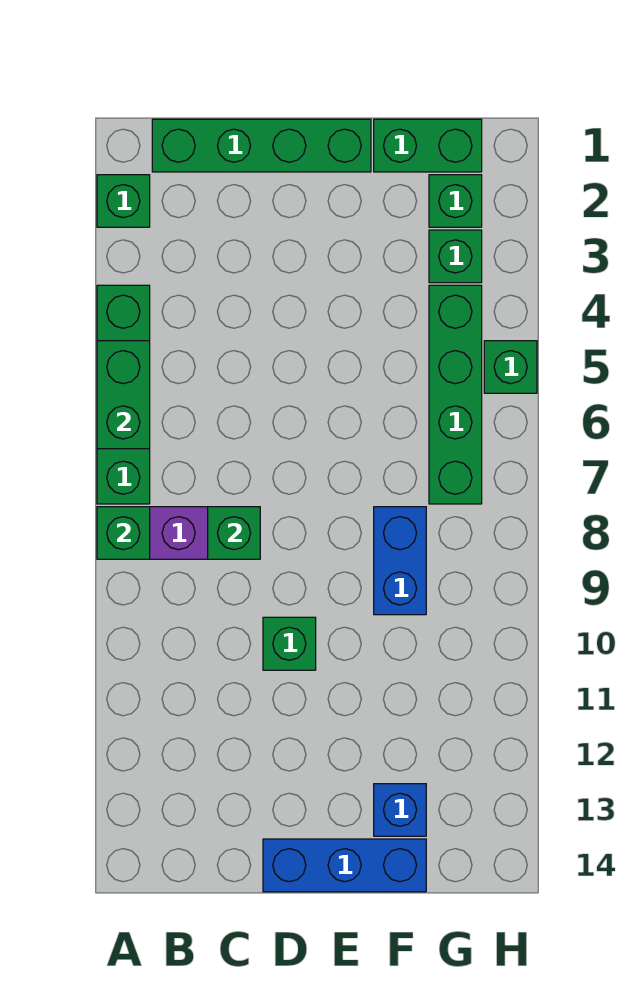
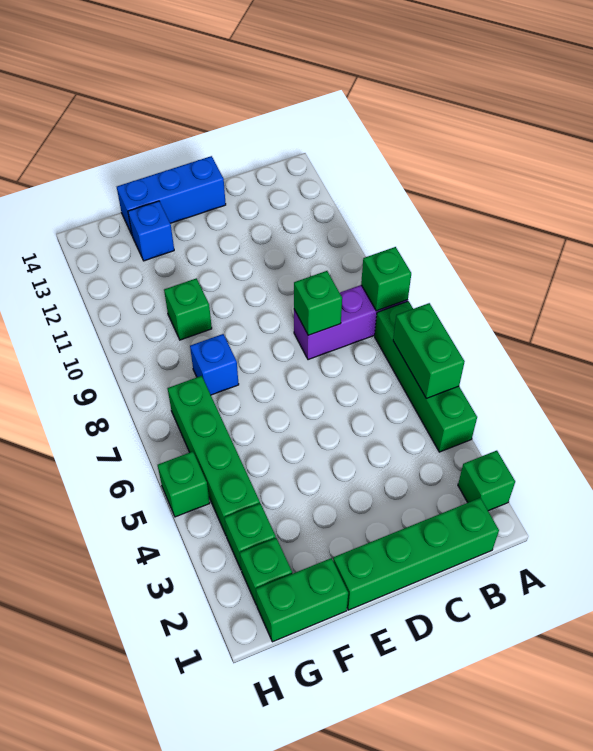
green brick D10 level 1 -> green brick F10 level 1
blue brick F8:F9 level 1 -> blue brick F8 level 1

